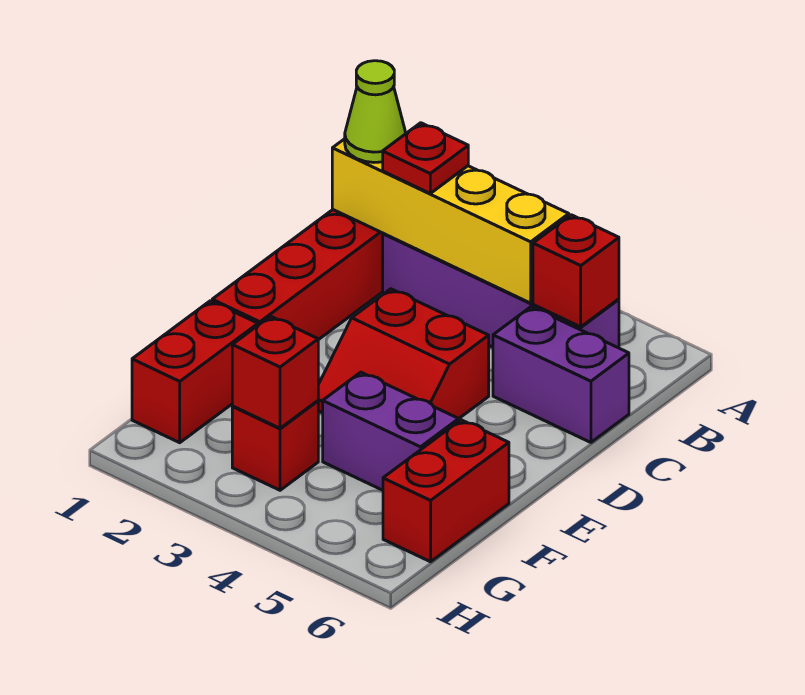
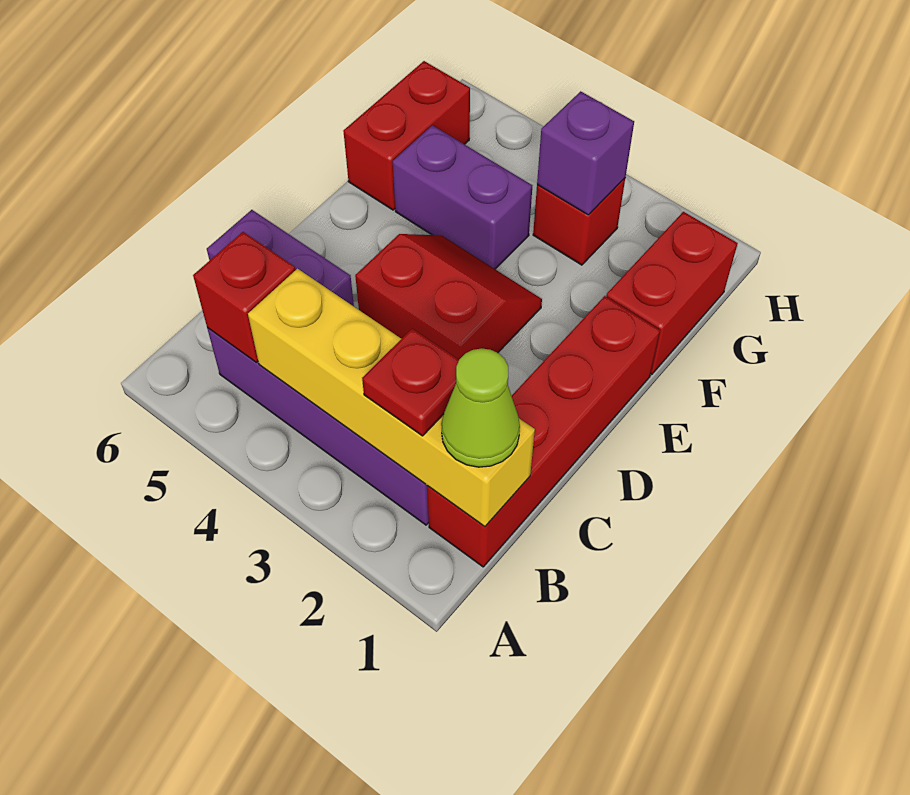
red brick G3 level 2 -> purple brick G3 level 2

